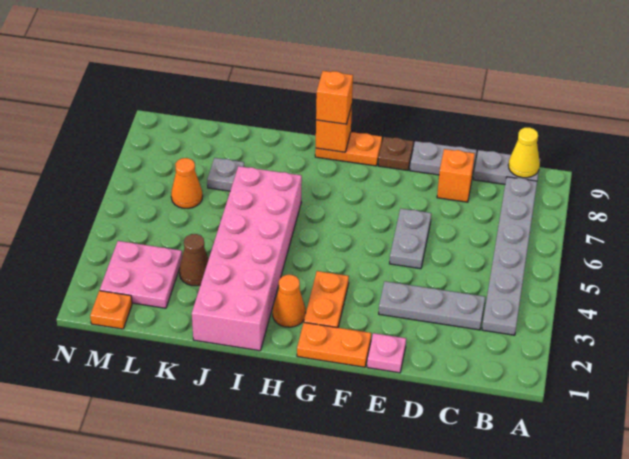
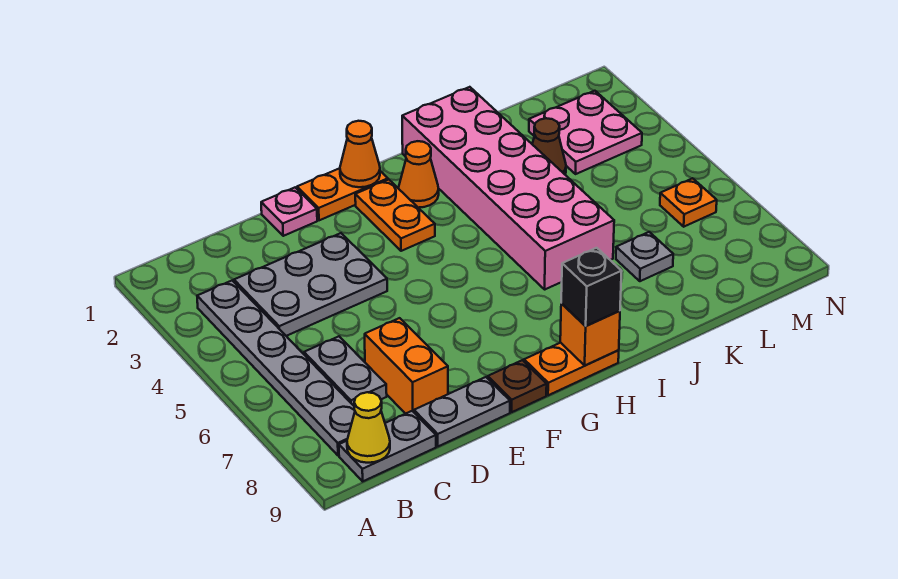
grey plate C3:E3 level 1 -> grey plate C3:E4 level 1
orange brick D8 level 1 -> orange brick D7:D8 level 1
grey plate E5:E6 level 1 -> grey plate C6:C7 level 1
orange brick H9 level 3 -> black brick H9 level 3
orange cone L6 level 1 -> orange cone G1 level 2
orange plate M1 level 1 -> orange plate M6 level 1

